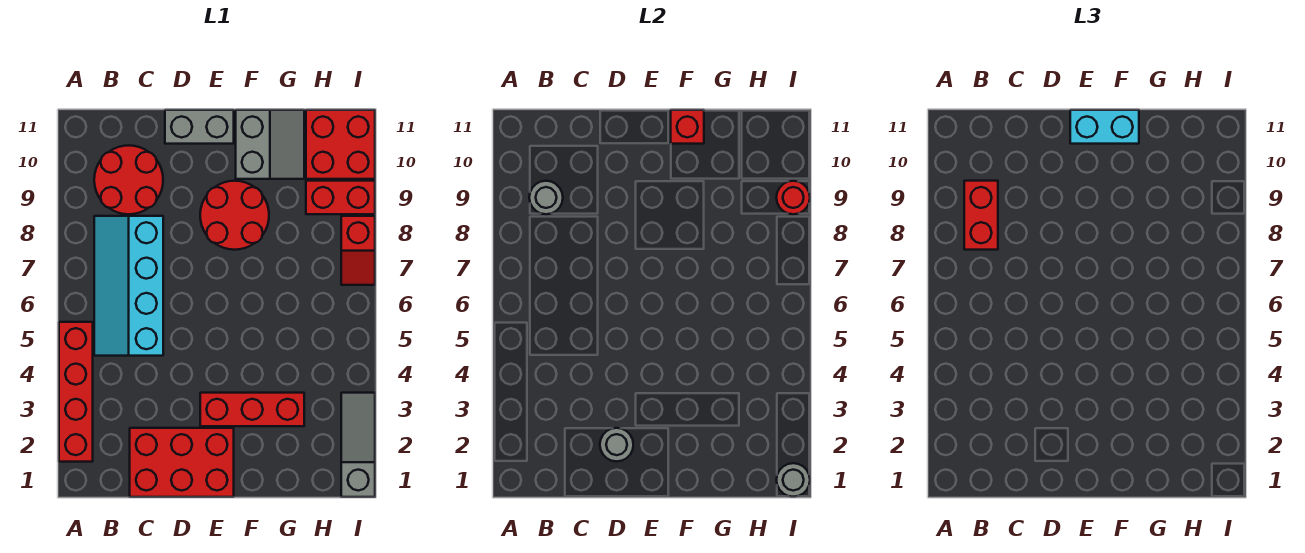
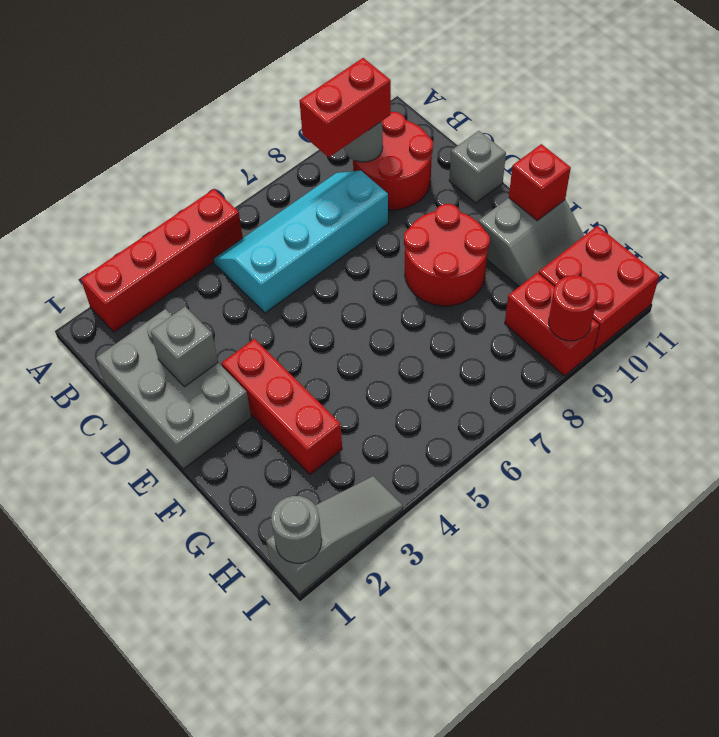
red brick C1:E2 level 1 -> grey brick C1:E2 level 1
grey round brick D2 level 2 -> grey brick D2 level 2
grey brick D11:E11 level 1 -> grey brick D11 level 1
cyan brick E11:F11 level 3 -> none
red slope I7:I8 level 1 top 8 -> none

